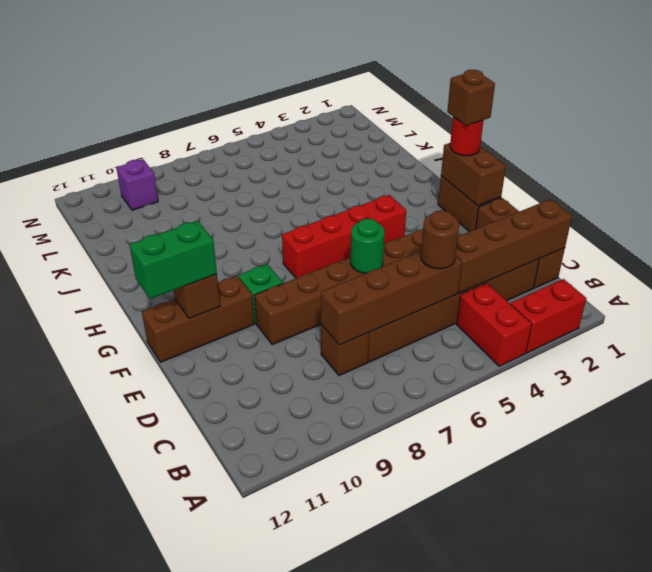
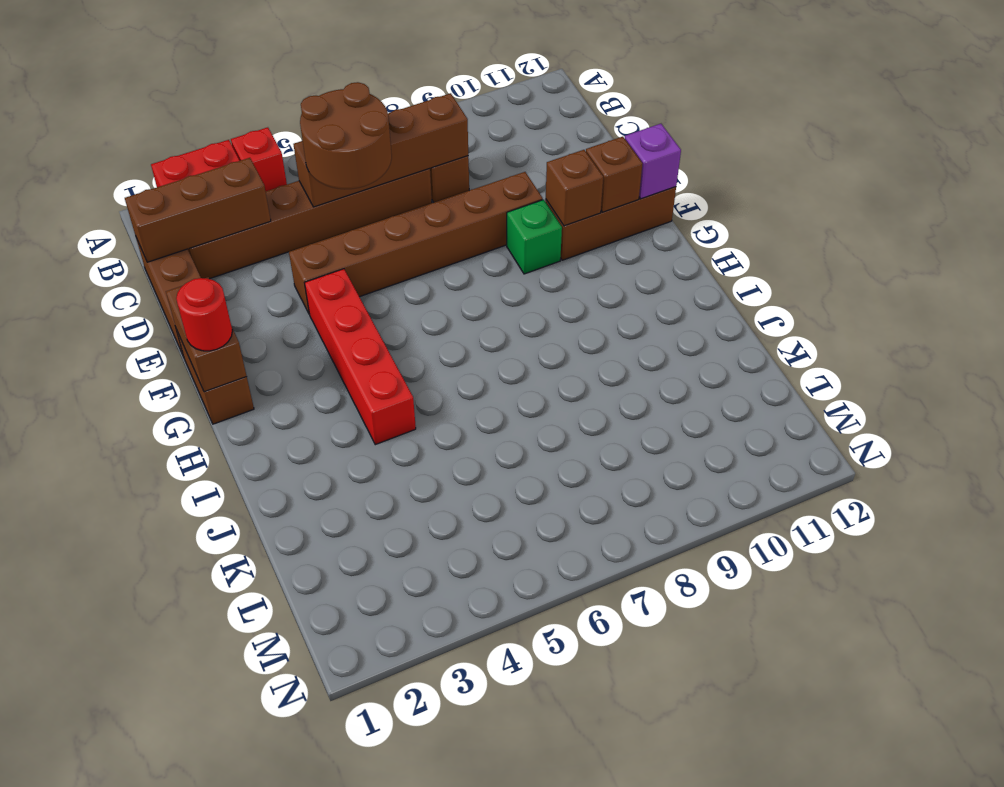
red brick A4:B4 level 1 -> red brick A4 level 1
brown brick C1:C4 level 2 -> brown brick C1:C3 level 2
brown round brick C5 level 3 -> brown round brick C5:D6 level 3
green round brick E6 level 2 -> none
green brick F11:F12 level 3 -> none
brown brick G1 level 4 -> brown brick F10 level 2
red brick G4:G7 level 1 -> red brick F4:I4 level 1
purple brick M10 level 1 -> purple brick F12 level 2

